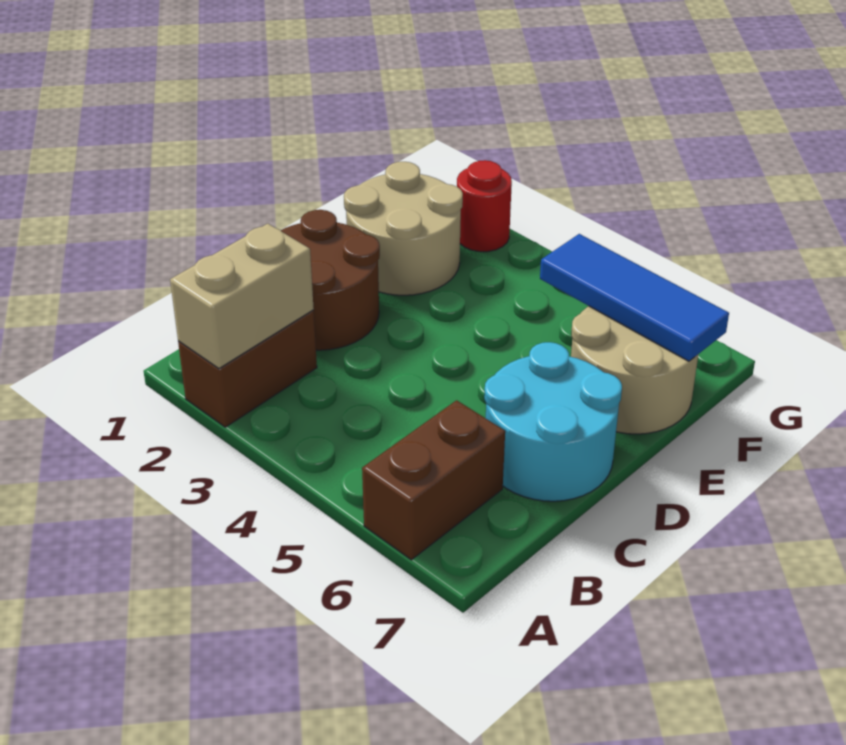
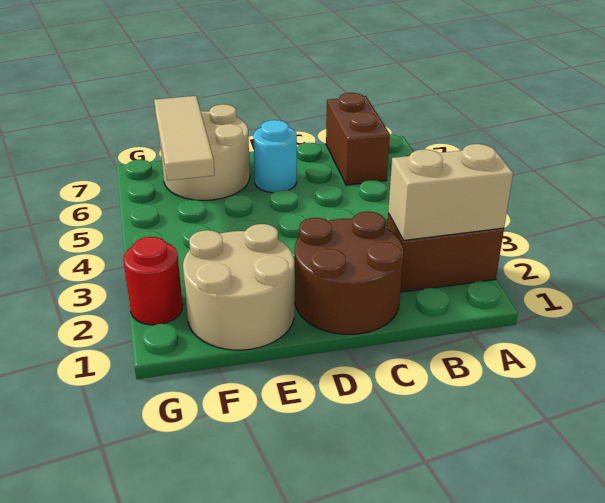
brown brick A6:B6 level 1 -> brown brick B6:B7 level 1
cyan round brick C6:D7 level 1 -> cyan round brick D6 level 1
blue tile F5:F7 level 2 -> tan tile F5:F7 level 2

